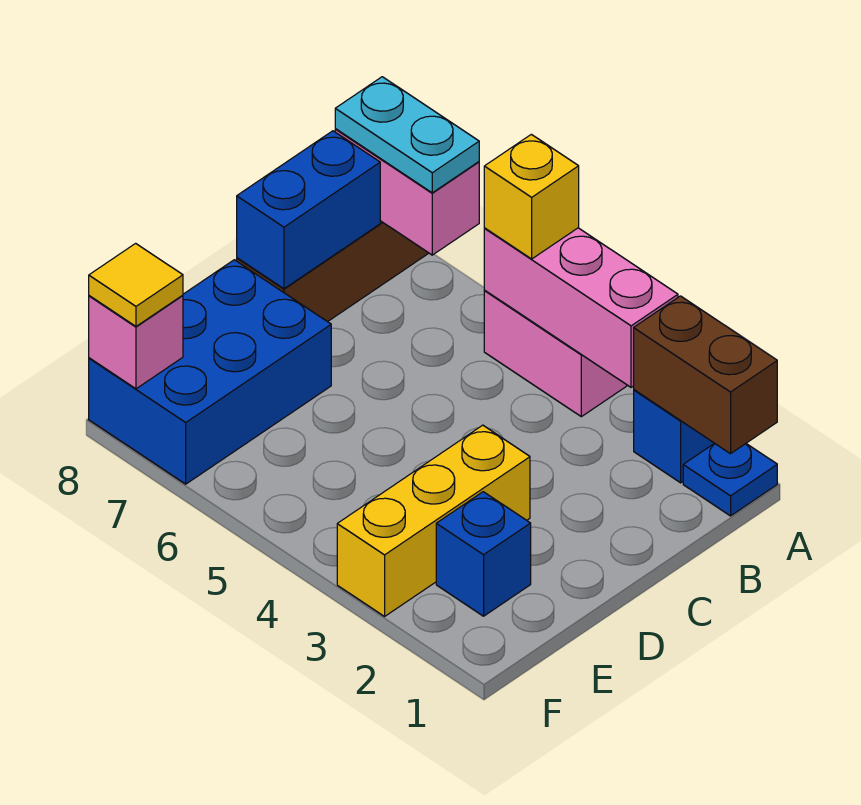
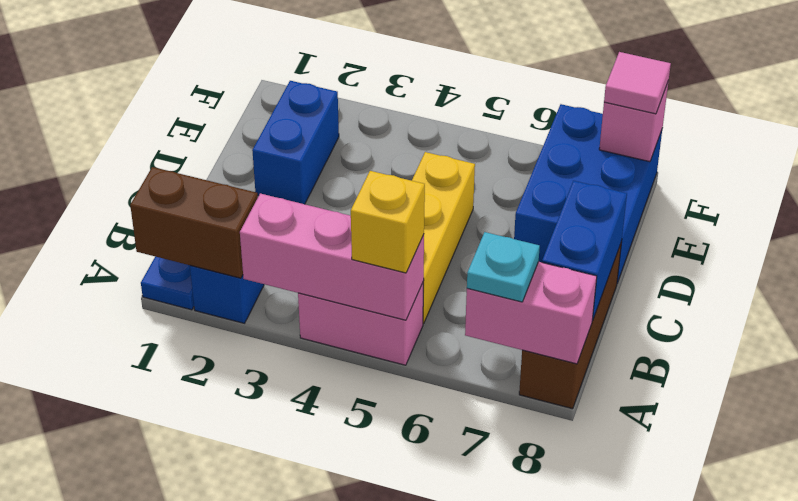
cyan plate A7:A8 level 3 -> cyan plate A7 level 3
yellow brick D3:F3 level 1 -> yellow brick B5:D5 level 1
blue brick E2 level 1 -> blue brick D2:E2 level 1
yellow tile F8 level 3 -> pink tile F8 level 3

